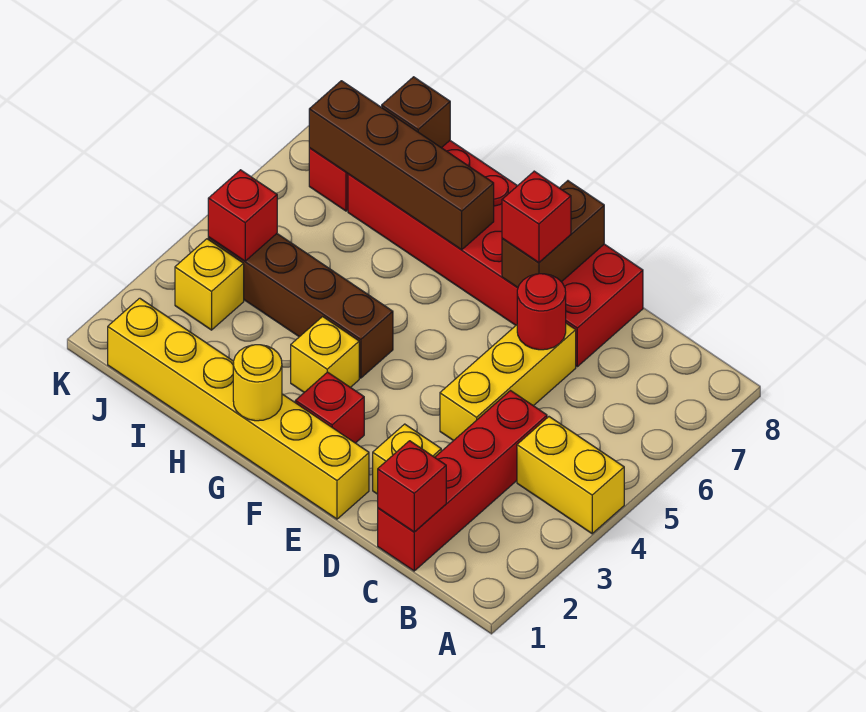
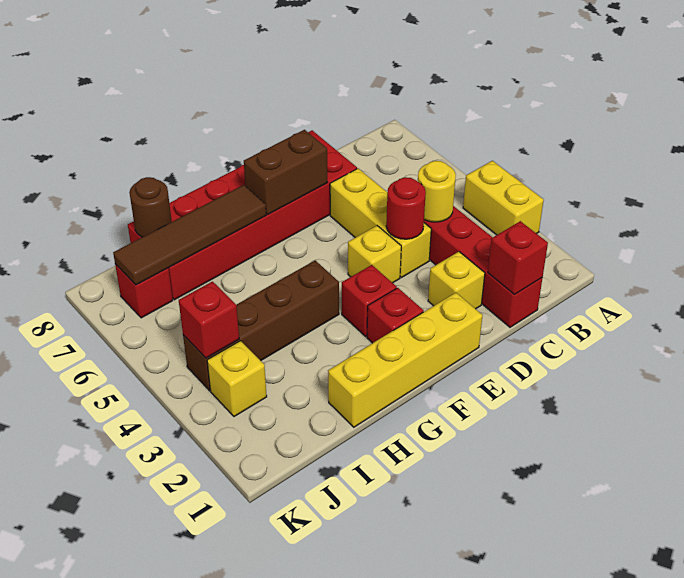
yellow brick A4:B4 level 1 -> yellow brick A3:A4 level 1
red round brick D6 level 2 -> red round brick D4 level 2
yellow brick E1:J1 level 1 -> yellow brick E1:H1 level 1
brown brick E7:E8 level 2 -> brown brick E7:F7 level 2
red brick E7 level 3 -> red brick F3 level 1
yellow round brick G1 level 2 -> yellow round brick C4 level 2
yellow brick G3 level 1 -> yellow brick E4 level 1
brown brick G7:J7 level 2 -> brown tile G7:J7 level 2
brown brick I8 level 2 -> brown round brick I8 level 2

